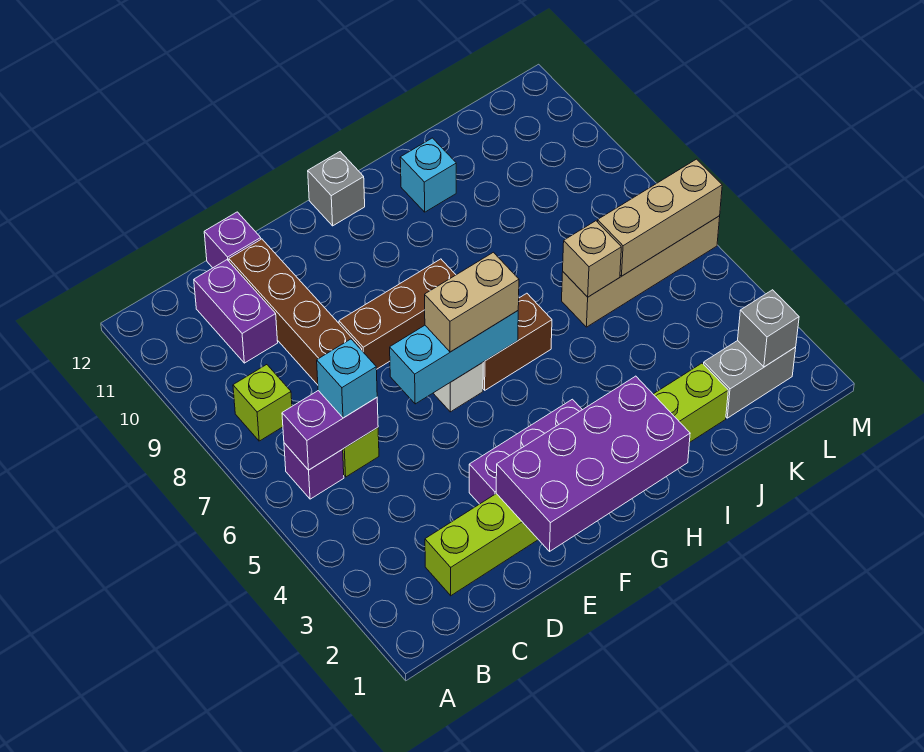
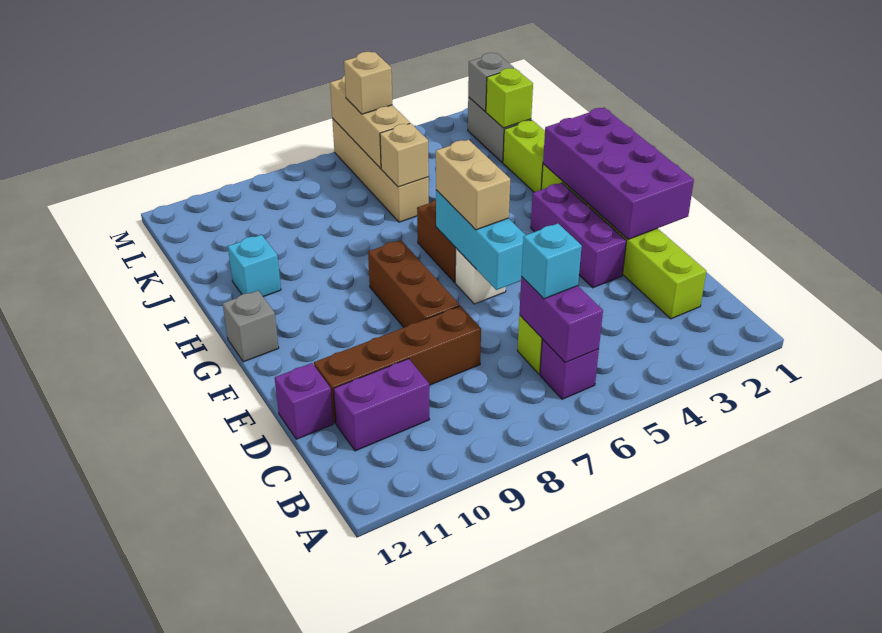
lime brick B8 level 1 -> lime brick K2 level 2
none -> tan brick L6 level 3

